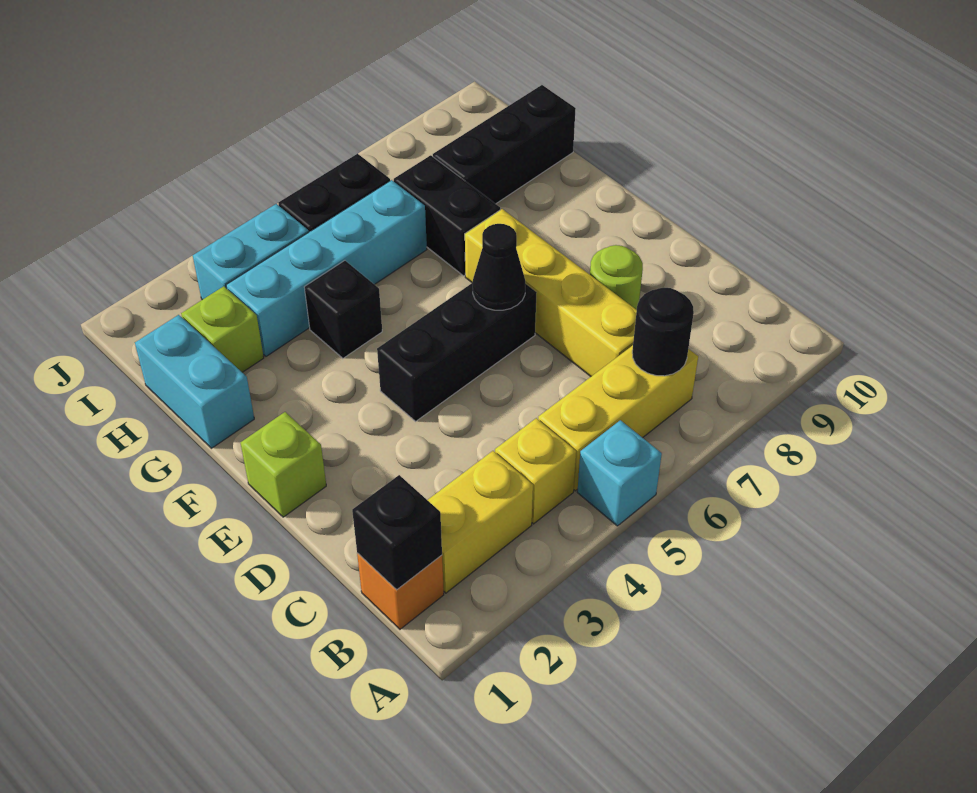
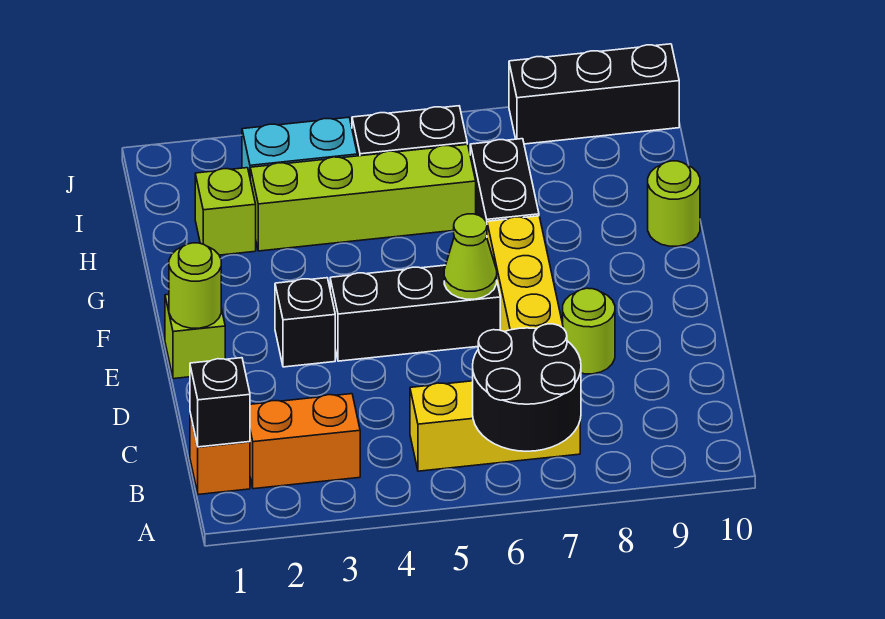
cyan brick A5 level 1 -> none
yellow brick B2:B3 level 1 -> orange brick B2:B3 level 1
yellow brick B4 level 1 -> none
black round brick B7 level 2 -> black round brick A6:B7 level 2
none -> lime round brick E1 level 2
black cone E6 level 2 -> lime cone E6 level 2
cyan brick G1:H1 level 1 -> none
black brick G4 level 1 -> black brick E3 level 1
none -> lime round brick G10 level 1
cyan brick H3:H6 level 1 -> lime brick H3:H6 level 1
black brick H8:H10 level 1 -> black brick J8:J10 level 1

